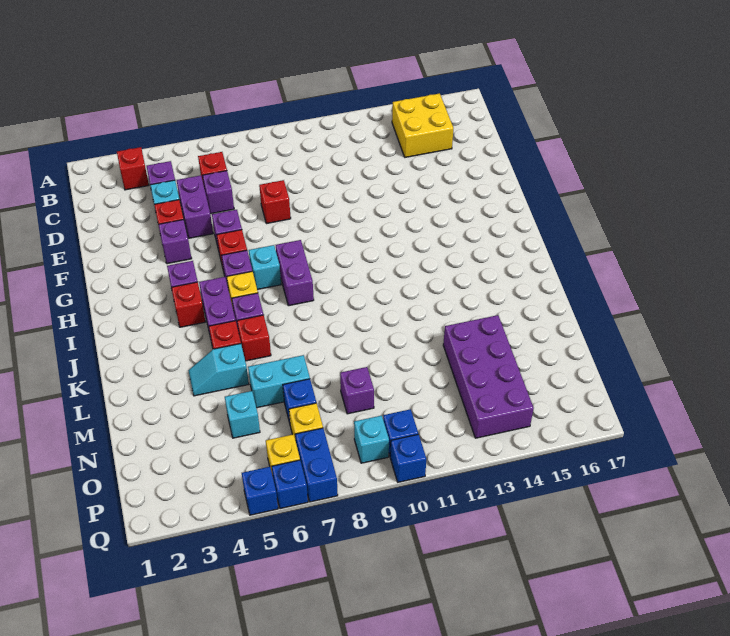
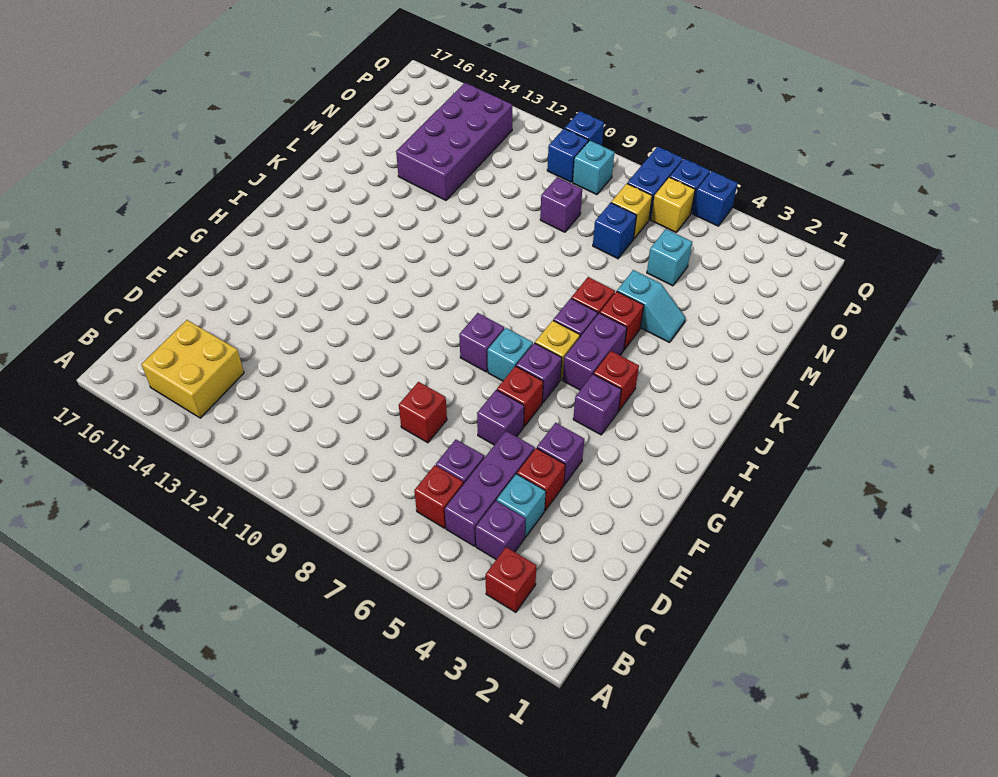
purple brick D5:E5 level 1 -> purple brick C5:E5 level 1
purple brick H8:I8 level 1 -> purple brick H8 level 1
cyan brick M6:M7 level 1 -> none

